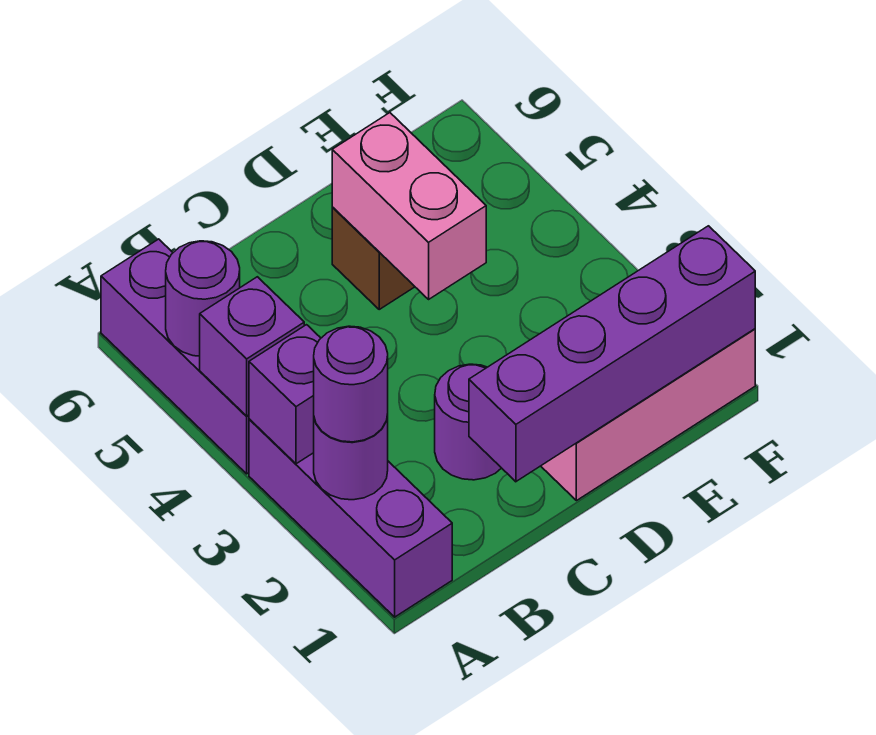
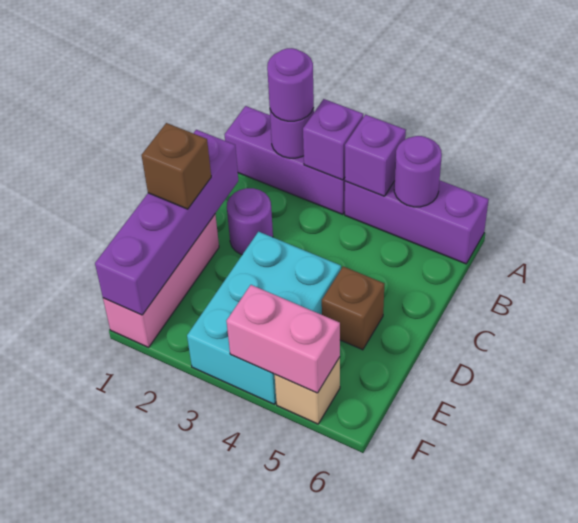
none -> brown brick D1 level 3
none -> cyan brick D3:F4 level 1
pink brick D4:D5 level 2 -> pink brick F4:F5 level 2
none -> tan brick F5 level 1

